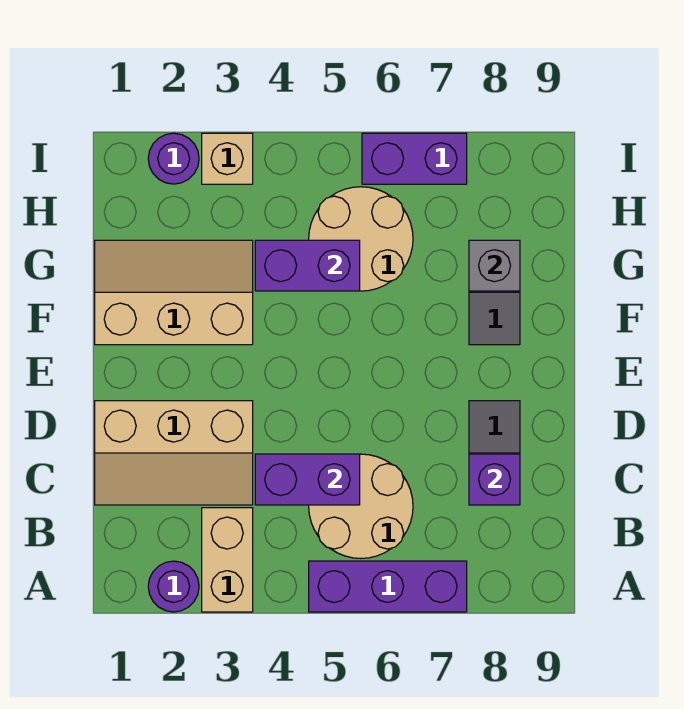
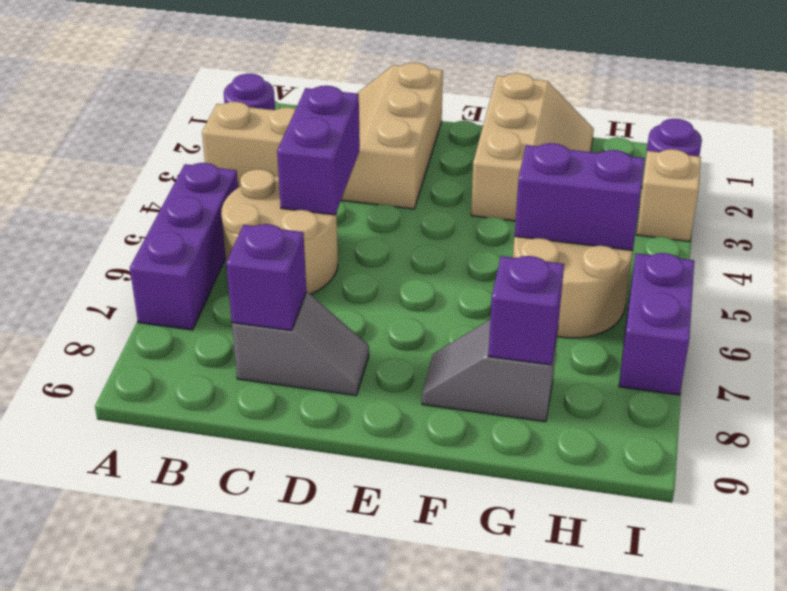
purple brick G4:G5 level 2 -> purple brick G5:H5 level 2
grey brick G8 level 2 -> purple brick G8 level 2

